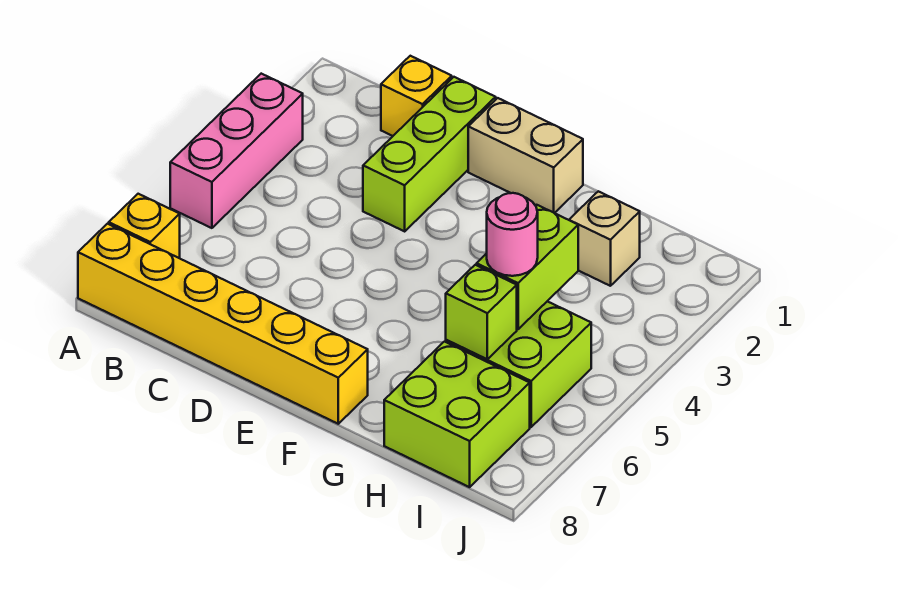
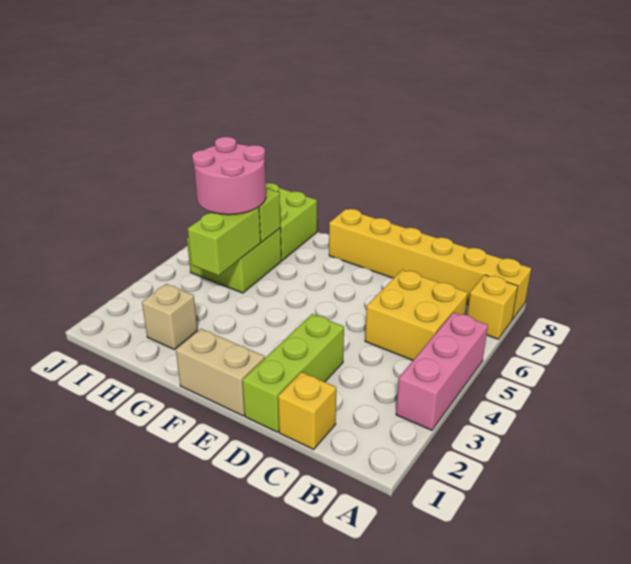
none -> yellow brick B5:C6 level 1
pink round brick H5 level 3 -> pink round brick H5:I6 level 3

